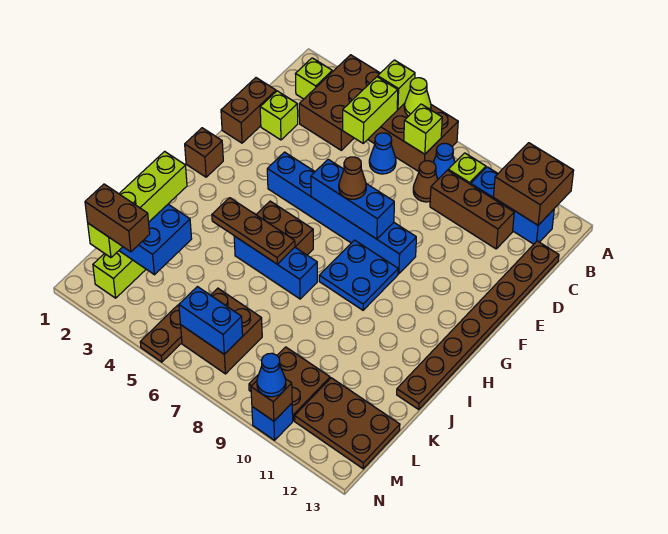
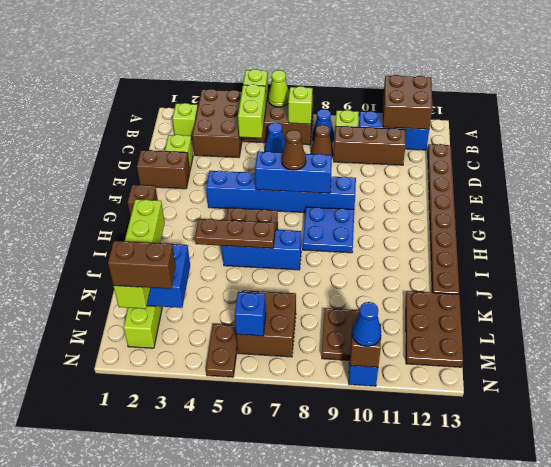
brown brick D1:E1 level 1 -> brown brick E1:E2 level 1
brown plate L11:M13 level 1 -> brown plate K12:M13 level 1
blue brick M6:M7 level 2 -> blue brick M6 level 2

